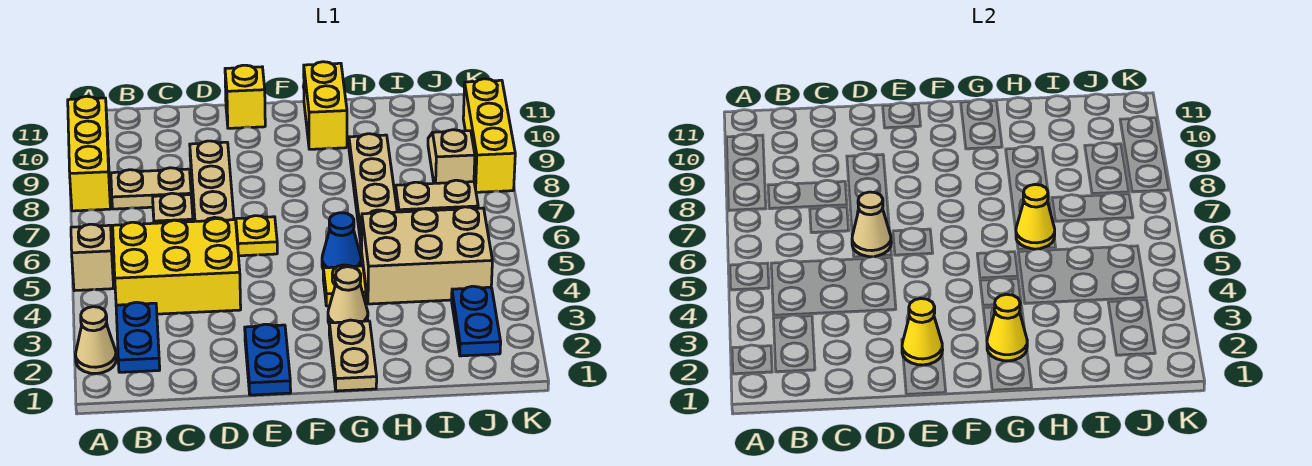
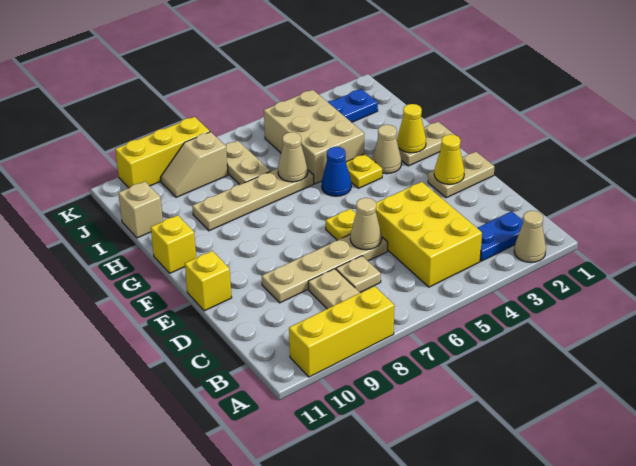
tan brick A5 level 1 -> tan brick I11 level 1
blue plate E1:E2 level 1 -> tan plate E1:E2 level 1
yellow brick G10:G11 level 1 -> yellow brick G11 level 1
yellow cone H6 level 2 -> tan cone H6 level 2

